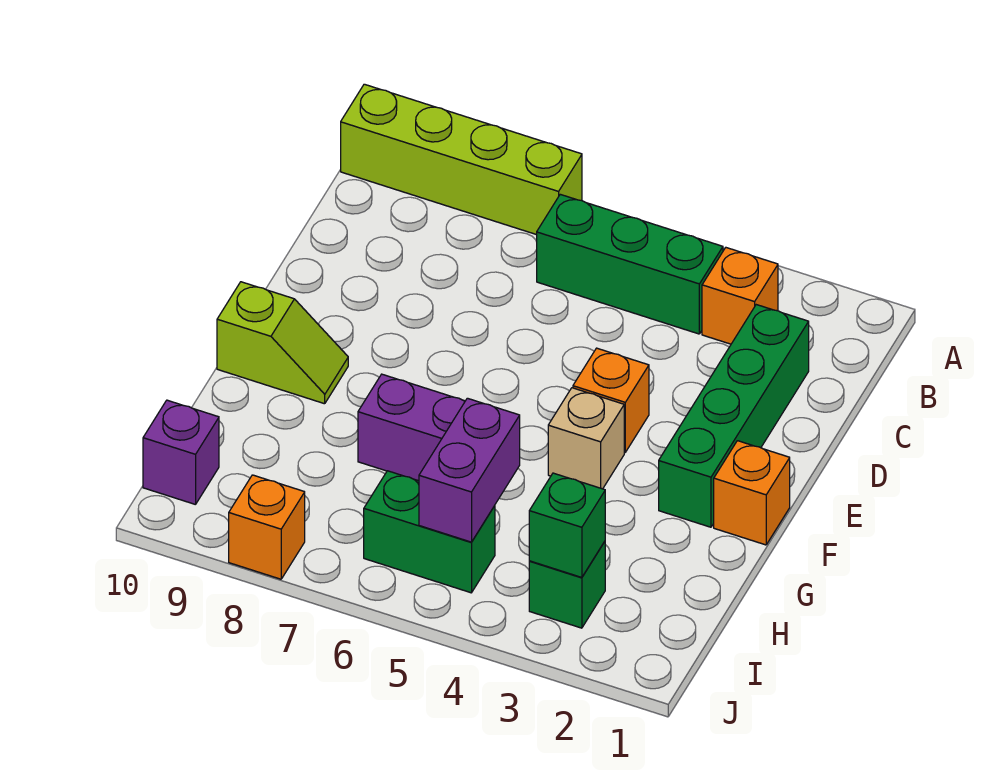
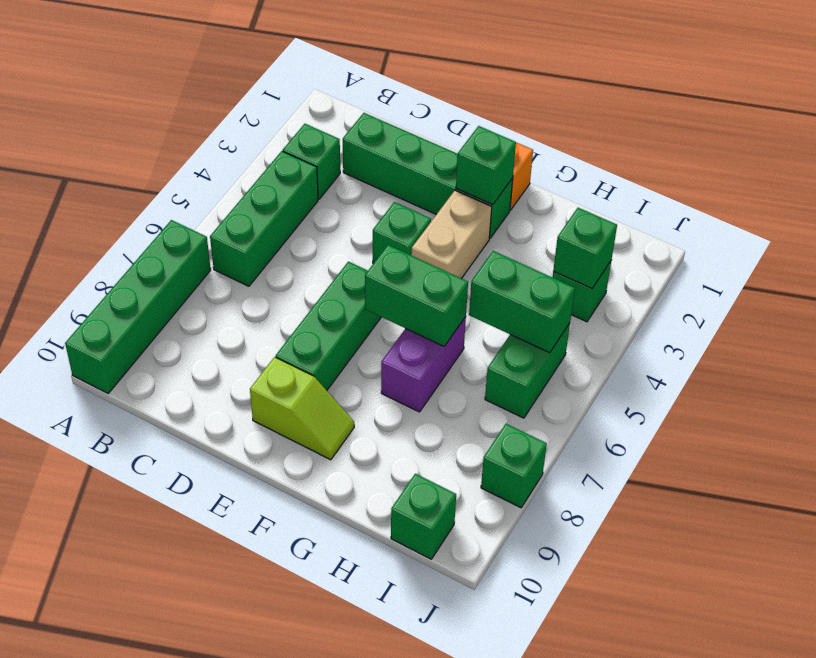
lime brick A7:A10 level 1 -> green brick A7:A10 level 1
orange brick B3 level 1 -> green brick B3 level 1
orange brick E4 level 1 -> green brick E4 level 1
none -> green brick E6:E8 level 1
none -> green brick F2 level 2
tan brick F4 level 1 -> tan brick F3:F4 level 1
none -> green brick F6:G6 level 2
lime slope F9:F10 level 1 top 10 -> lime slope E9:F9 level 1 top E
purple brick H5:I5 level 2 -> green brick H5:I5 level 2
purple brick I10 level 1 -> green brick I10 level 1
orange brick J8 level 1 -> green brick J8 level 1

